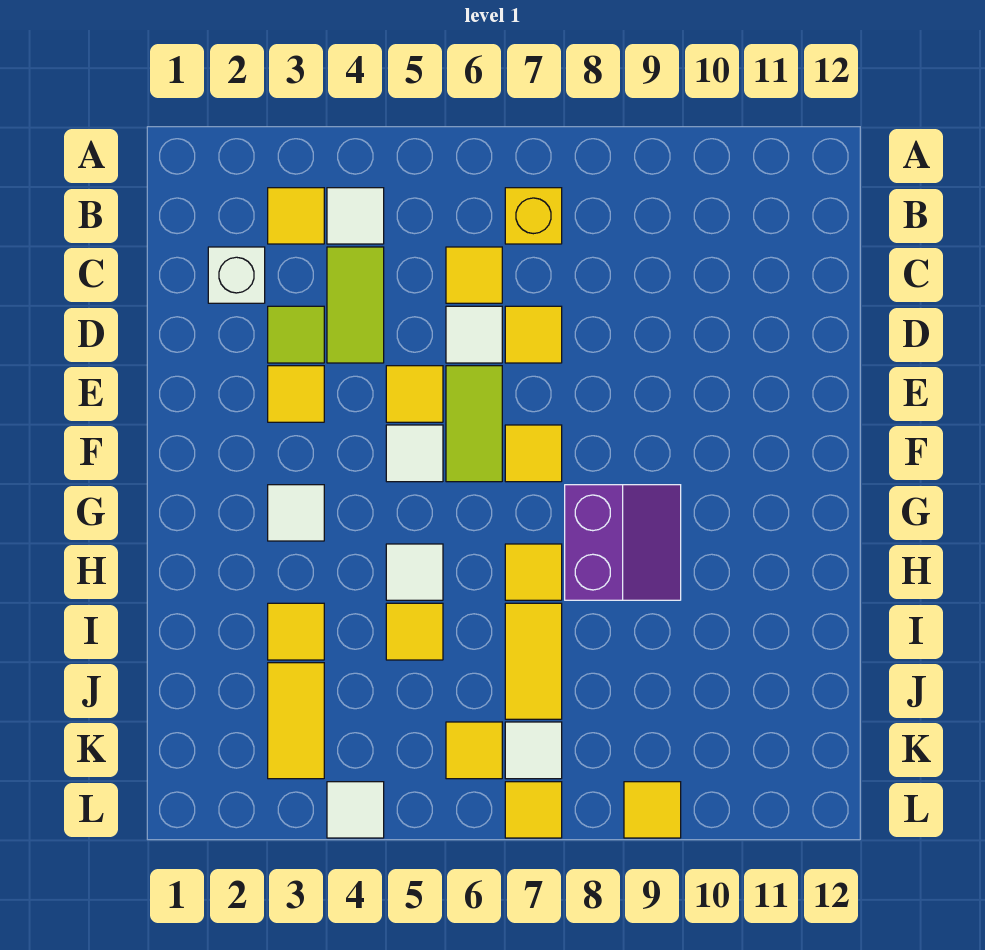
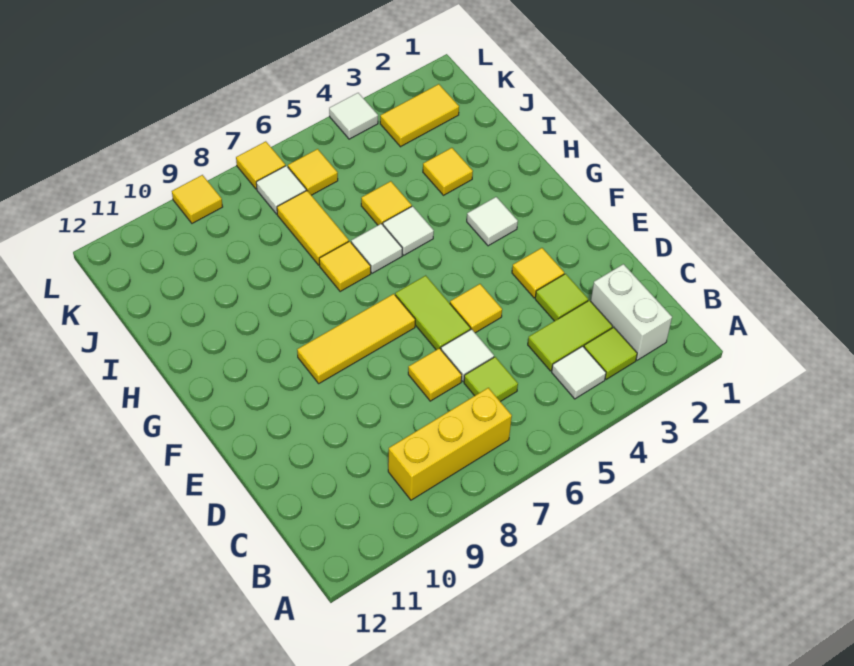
yellow tile B3 level 1 -> lime tile B3 level 1
yellow brick B7 level 1 -> yellow brick B7:B9 level 1
white brick C2 level 1 -> white brick B2:C2 level 1
lime tile C4:D4 level 1 -> lime tile C3:C4 level 1
yellow tile C6 level 1 -> lime tile C6 level 1
white tile F5 level 1 -> white tile H6 level 1
yellow tile F7 level 1 -> yellow tile F7:F9 level 1
purple slope G8:H9 level 1 top 8 -> none
yellow tile J3:K3 level 1 -> yellow tile K2:K3 level 1

